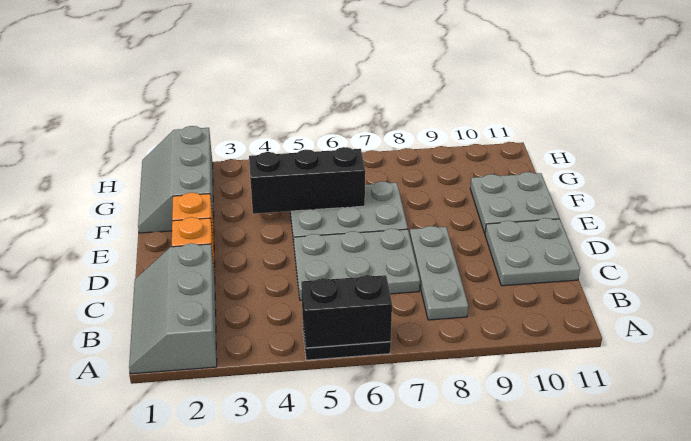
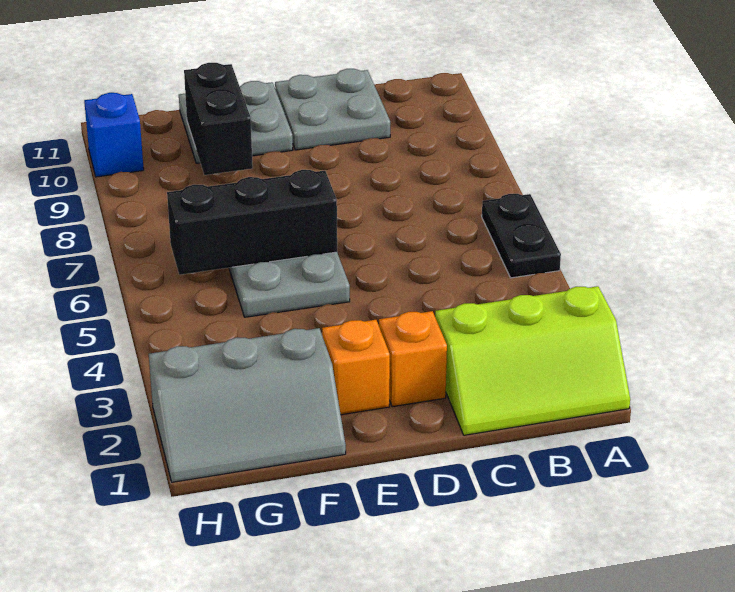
grey slope A1:C2 level 1 top 2 -> lime slope A1:C2 level 1 top 2
black brick A5:A6 level 2 -> black brick F9:F10 level 2
grey plate B8:D8 level 1 -> none
grey plate C5:D7 level 1 -> none
black brick F4:F6 level 2 -> black brick E6:G6 level 2
none -> blue brick H10 level 1

